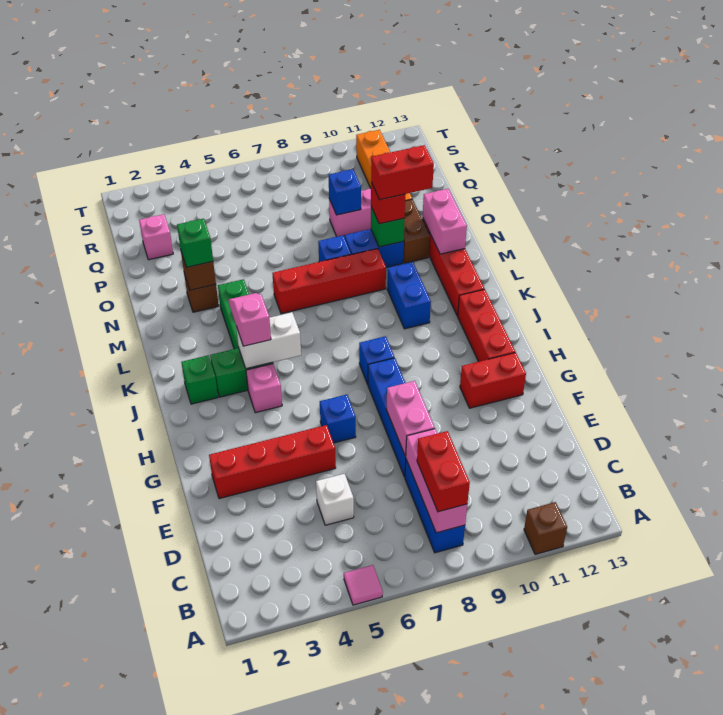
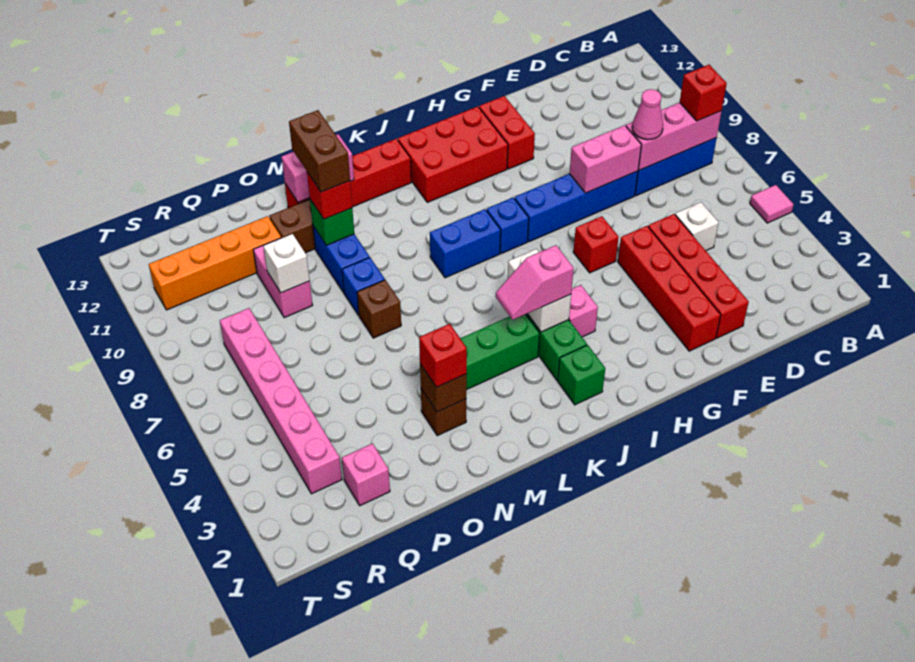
brown brick A11 level 1 -> brown brick N7 level 1
red brick B8:C8 level 3 -> red brick B8 level 3
none -> pink cone D8 level 3
blue brick G6 level 1 -> red brick G6 level 1
red brick H12:J12 level 1 -> red brick H11:J12 level 1
blue brick K10:L10 level 1 -> blue brick J8:K8 level 1
red brick M6:M9 level 1 -> red brick E2:E5 level 1
green brick N3 level 3 -> red brick N3 level 3
red brick N10:N11 level 4 -> brown brick N10:N11 level 4
blue brick P9 level 2 -> white brick P9 level 2
none -> pink brick R3:R8 level 1

